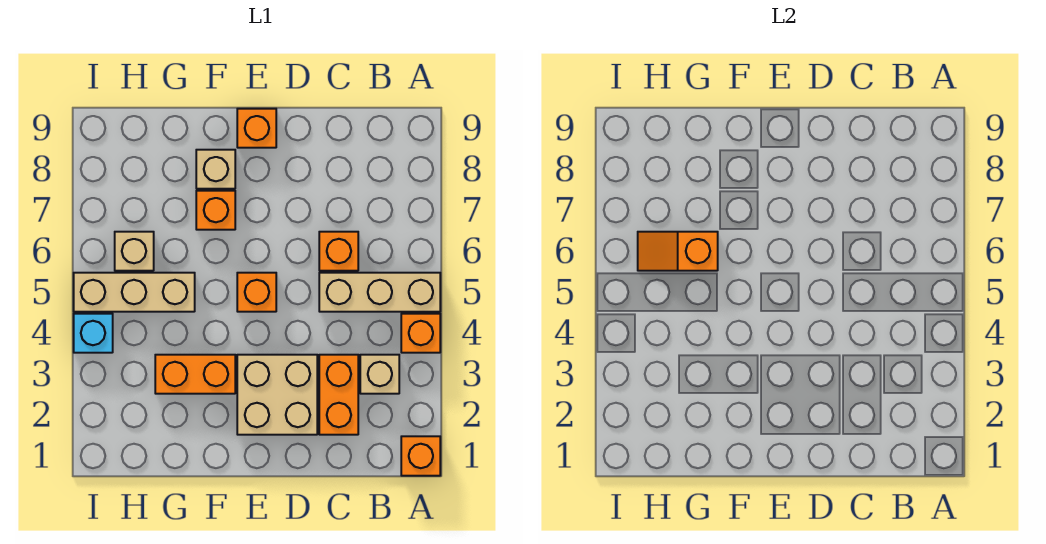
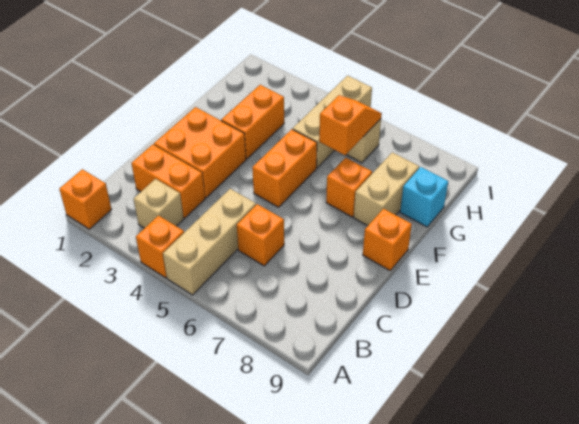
tan brick D2:E3 level 1 -> orange brick D2:E3 level 1
orange brick E5 level 1 -> orange brick E5:F5 level 1
tan brick F8 level 1 -> tan brick F8:G8 level 1
cyan brick I4 level 1 -> cyan brick G9 level 1

